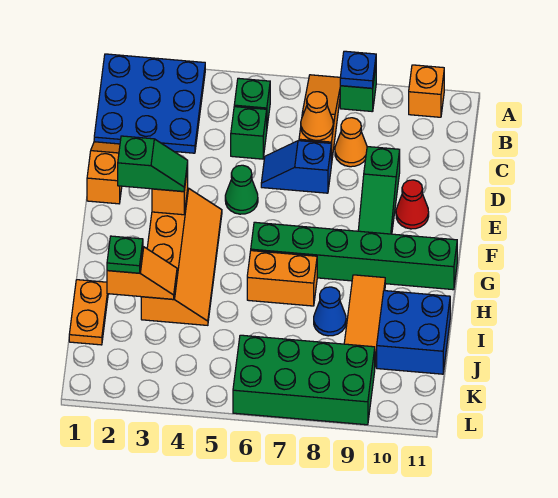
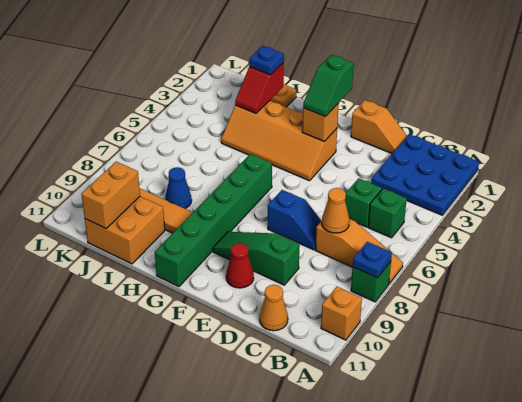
orange cone C8 level 1 -> orange cone C11 level 1
blue slope D6:D7 level 1 top 7 -> blue slope D7:E7 level 1 top E
green cone E5 level 1 -> none
orange brick H6:H7 level 1 -> orange brick J10:J11 level 2
orange slope I2:I3 level 2 top 2 -> red slope I2:I3 level 2 top 2
green plate I2 level 3 -> blue plate I2 level 3
blue brick I10:J11 level 1 -> orange brick I10:J11 level 1
green brick K6:L9 level 1 -> none

